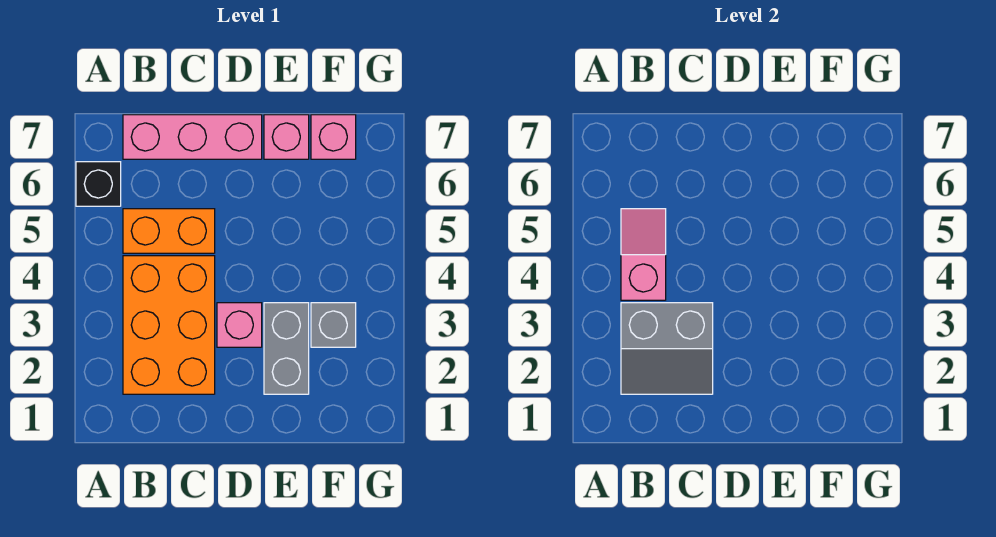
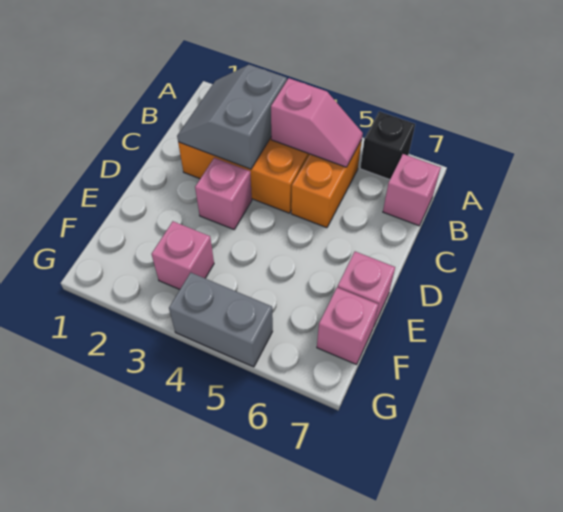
pink brick B7:D7 level 1 -> pink brick B7 level 1
grey brick E2:E3 level 1 -> grey brick G4:G5 level 1
grey brick F3 level 1 -> pink brick F3 level 1

